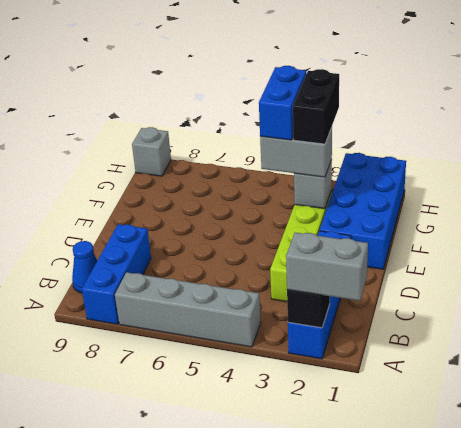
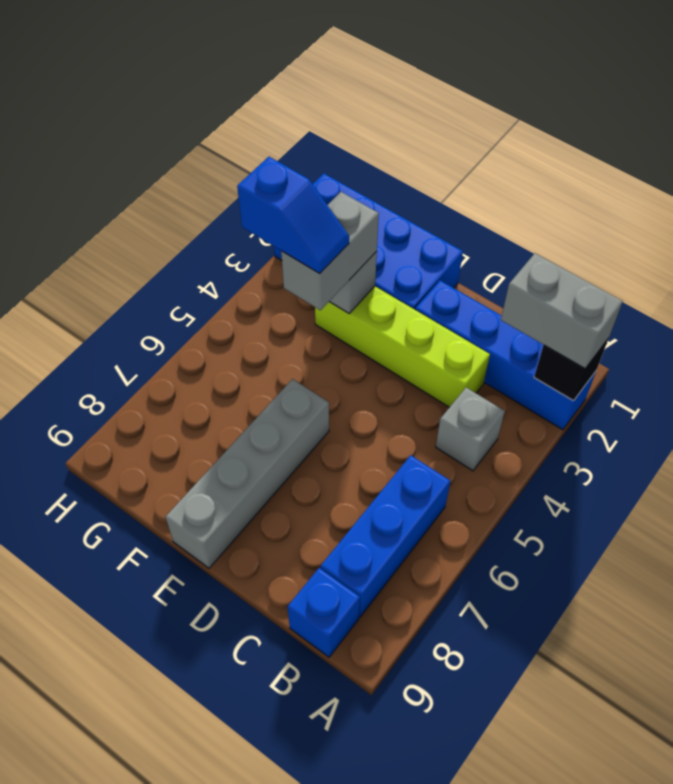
grey brick A1:A2 level 3 -> grey brick A2:B2 level 3
grey brick A4:A7 level 1 -> grey brick E6:E9 level 1
blue brick A8:C8 level 1 -> blue brick B6:B8 level 1
blue cone B9 level 1 -> blue brick B9 level 1
black brick F3:G3 level 4 -> none
blue brick F4:G4 level 4 -> blue slope F4:G4 level 4 top G
grey brick H9 level 1 -> grey brick B4 level 1

